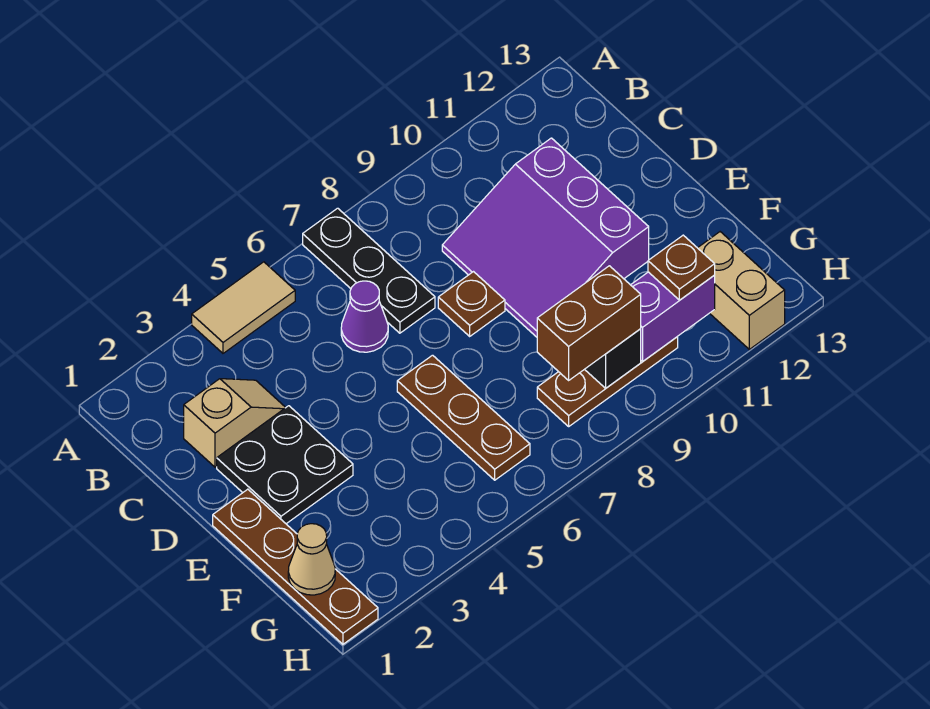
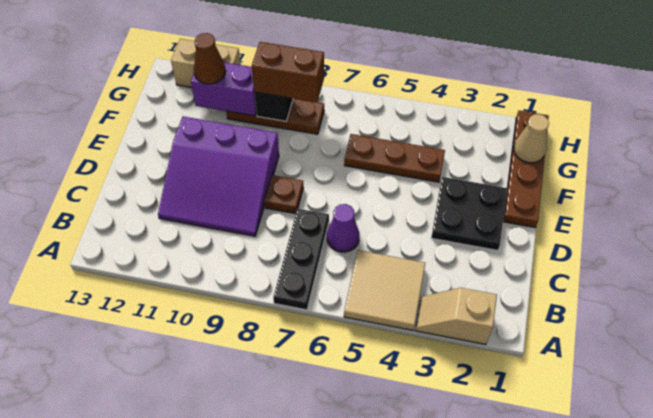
tan tile A4:A5 level 1 -> tan tile A4:B5 level 1
tan slope C2:C3 level 1 top 2 -> tan slope A2:A3 level 1 top 2
purple slope C9:E11 level 1 top 11 -> purple slope C9:E11 level 1 top E
brown plate E6:G6 level 1 -> brown plate F4:F6 level 1
brown plate G11 level 3 -> brown cone G11 level 3
tan brick G12:H12 level 1 -> tan brick H11:H12 level 1

